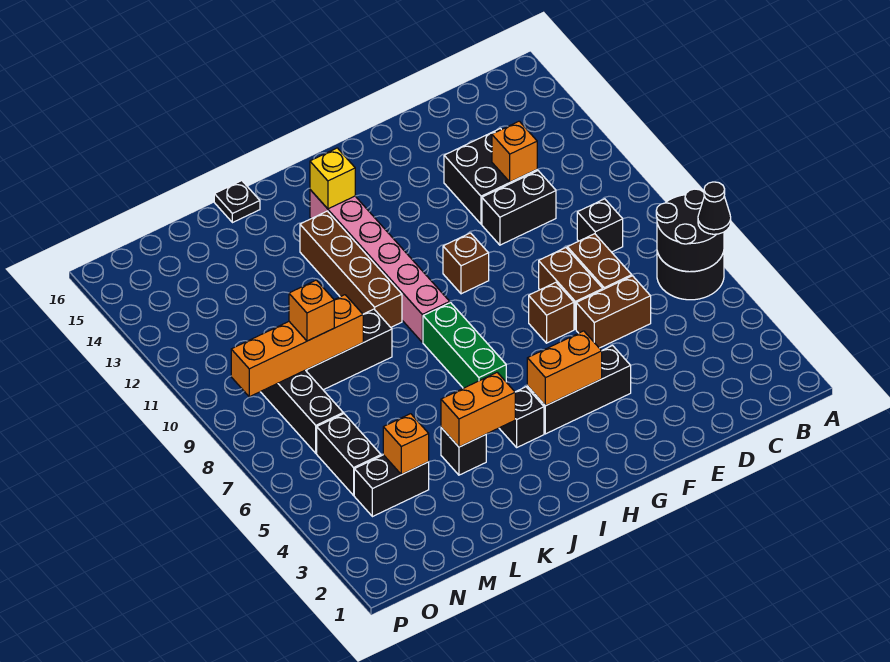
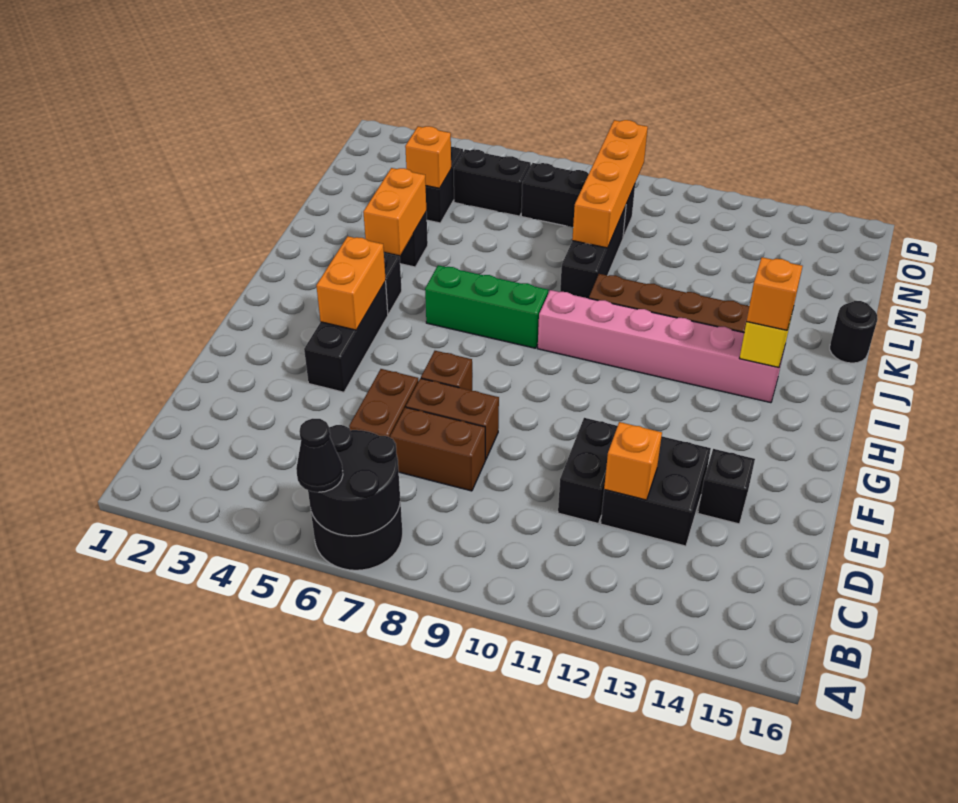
black brick C9 level 1 -> black brick E14 level 1
brown brick G10 level 1 -> none
black plate K16 level 1 -> black round brick K16 level 1
orange brick M9 level 3 -> orange brick I14 level 3

